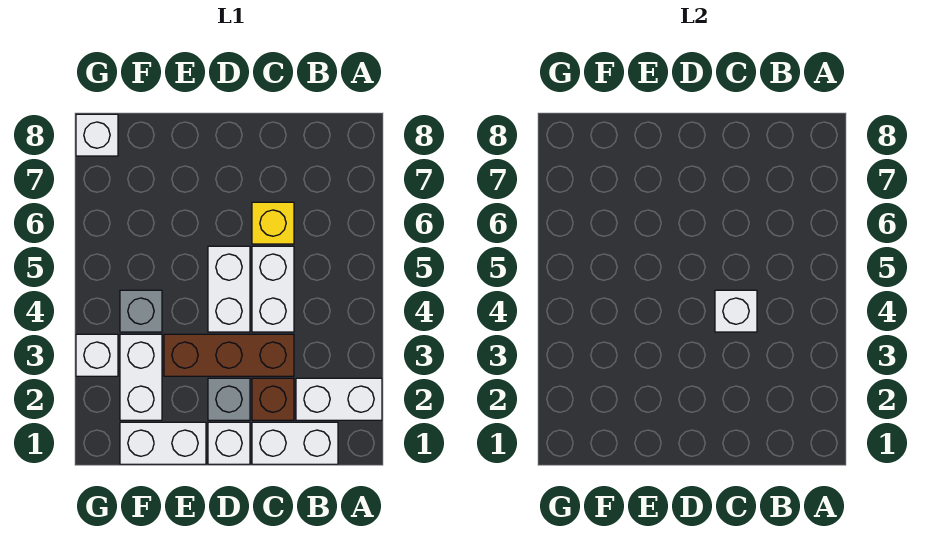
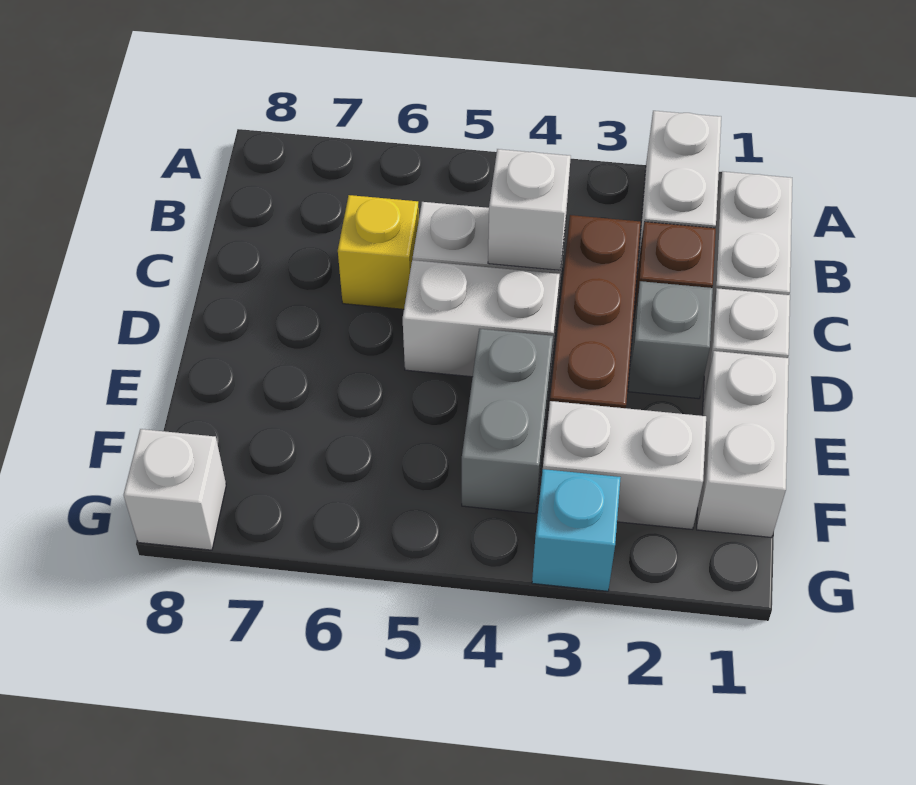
grey brick F4 level 1 -> grey brick E4:F4 level 1
white brick G3 level 1 -> cyan brick G3 level 1

